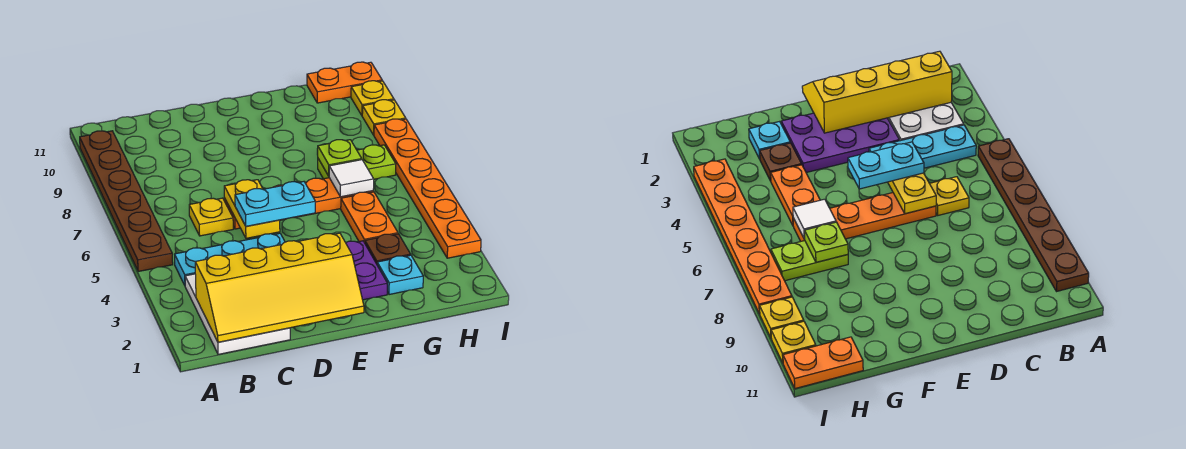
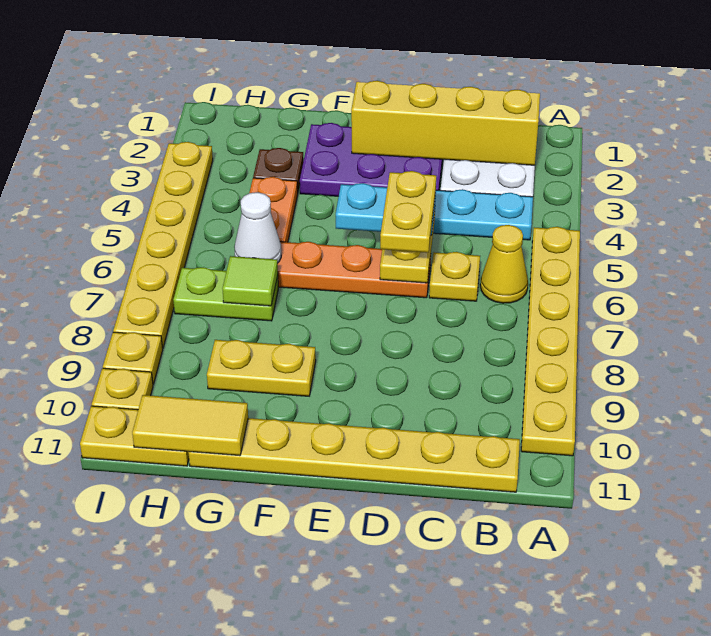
brown plate A5:A10 level 1 -> yellow plate A5:A10 level 1
none -> yellow cone B6 level 1
none -> yellow plate B11:G11 level 1
none -> yellow plate D5:D6 level 4
none -> yellow plate F9:G9 level 1
cyan plate G2 level 1 -> none
white tile G6 level 2 -> white cone G6 level 2
lime plate G7 level 2 -> lime tile G7 level 2
none -> yellow tile G11:H11 level 2
orange plate H11:I11 level 1 -> yellow plate H11:I11 level 1
orange plate I3:I8 level 1 -> yellow plate I3:I8 level 1

